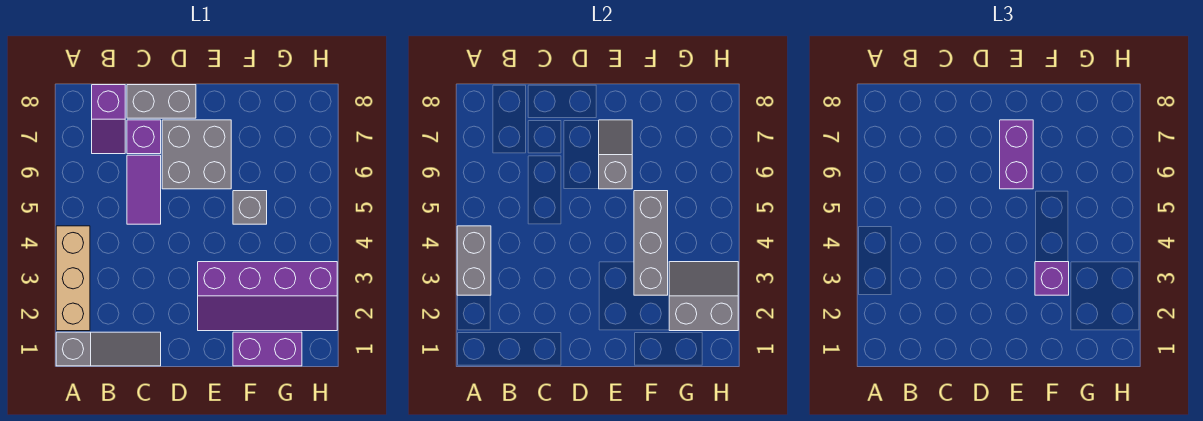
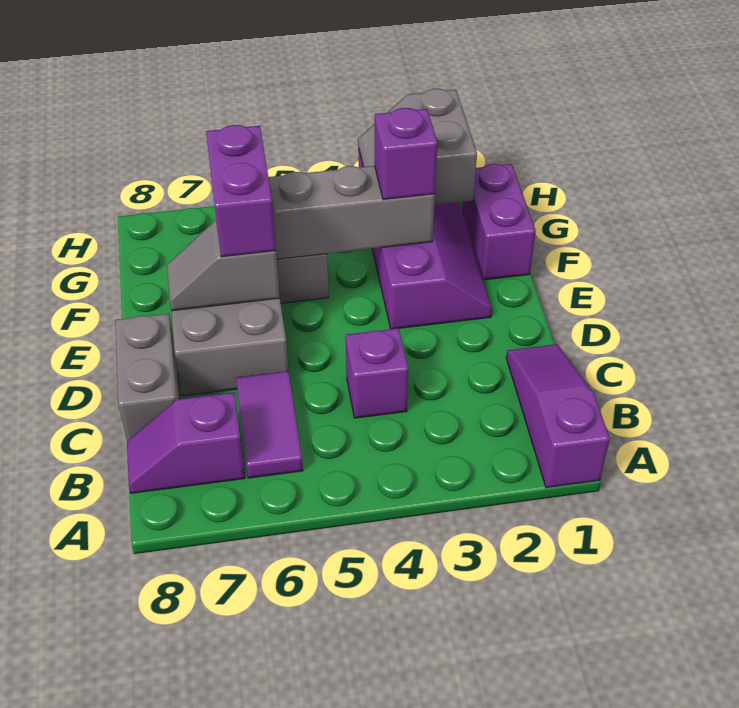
grey slope A1:C1 level 1 top A -> purple slope A1:C1 level 1 top A
tan brick A2:A4 level 1 -> none
grey brick A3:A4 level 2 -> none
purple slope B7:B8 level 1 top 8 -> purple slope B7:B8 level 1 top 7
purple tile C5:C6 level 1 -> purple tile B6:C6 level 1
purple brick C7 level 1 -> purple brick C4 level 1
purple brick E6:E7 level 3 -> purple brick E6:F6 level 3

